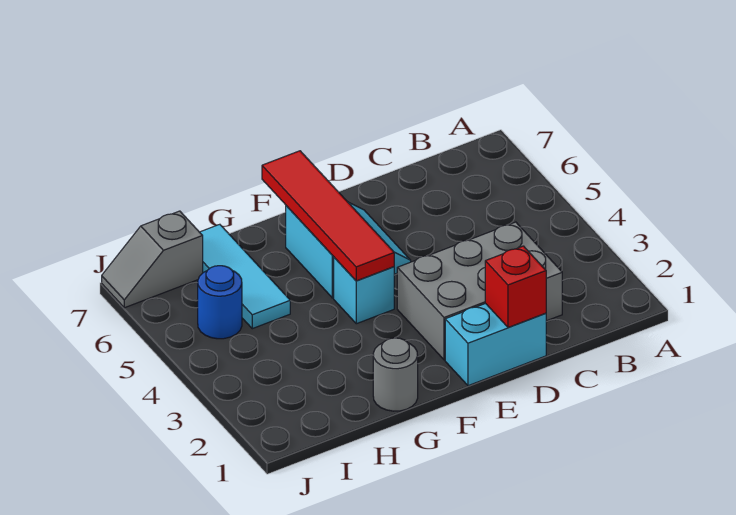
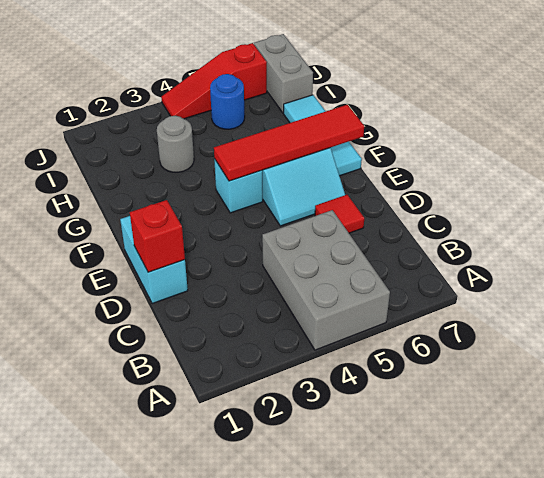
grey brick C2:E3 level 1 -> grey brick A4:C5 level 1
none -> red tile D6 level 1
grey round brick G1 level 1 -> grey round brick H3 level 1
cyan tile H5:H7 level 1 -> cyan tile F7:H7 level 1
grey slope I7:J7 level 1 top I -> grey brick I7:J7 level 1
none -> red slope J4:J6 level 1 top 6

